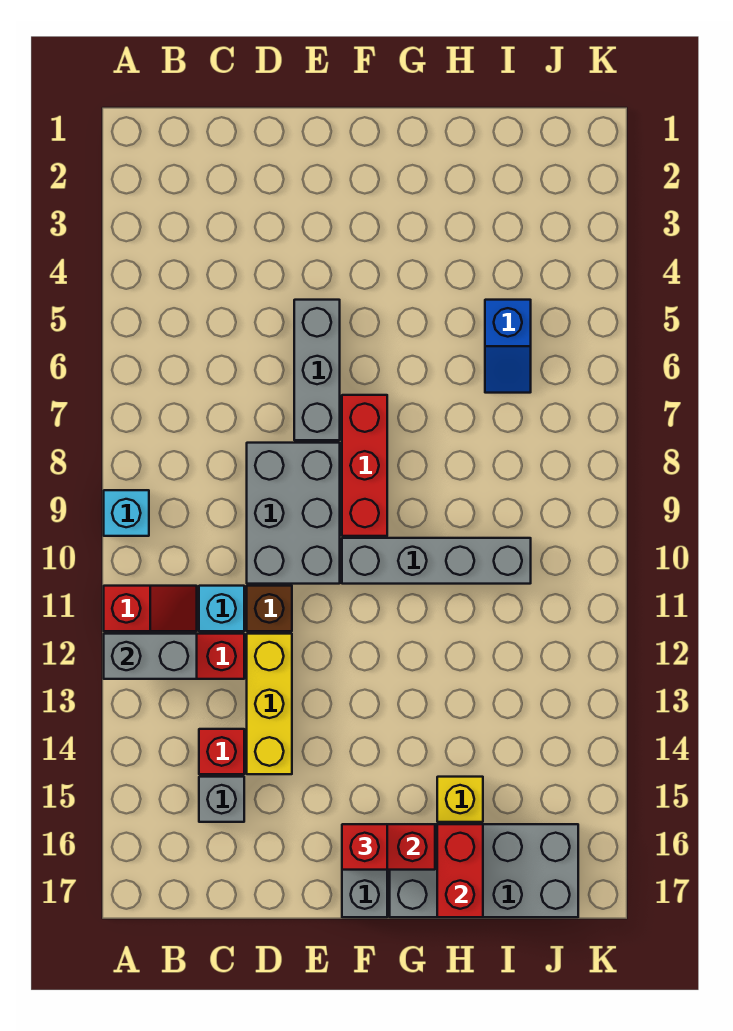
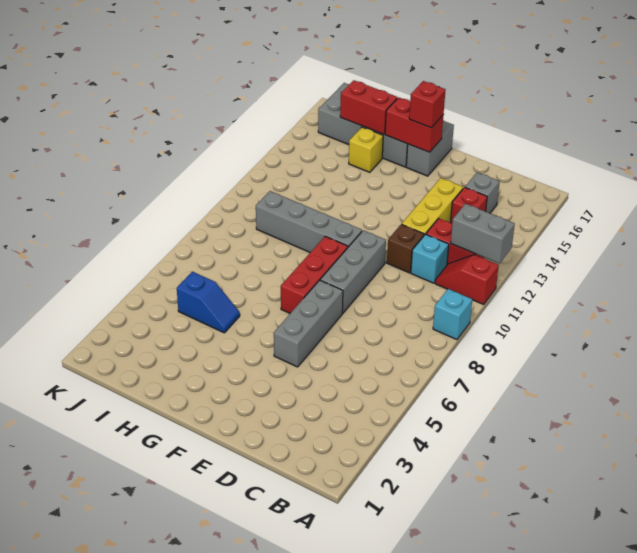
grey brick D8:E10 level 1 -> grey brick E8:E10 level 1
red brick H16:H17 level 2 -> red brick H16:I16 level 2
blue slope I5:I6 level 1 top 5 -> blue slope H5:I5 level 1 top I

